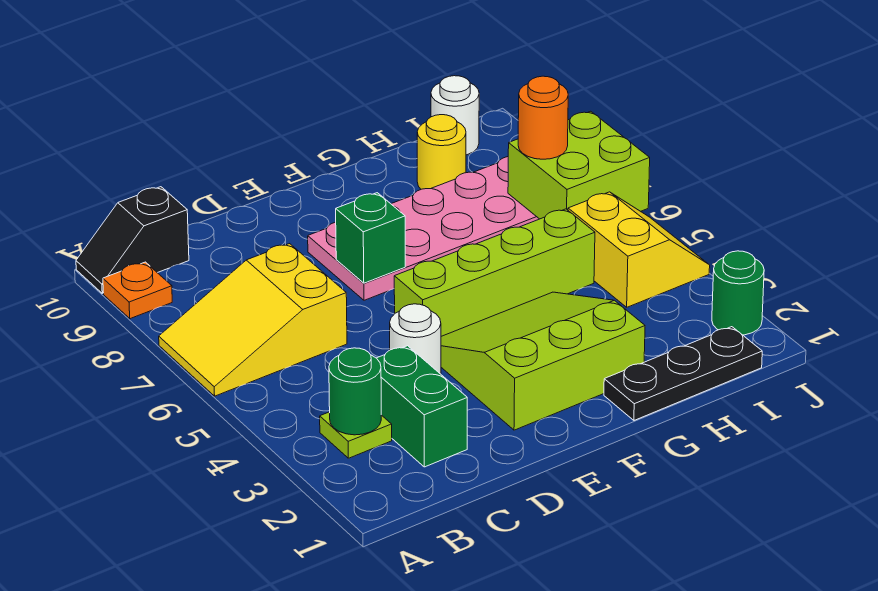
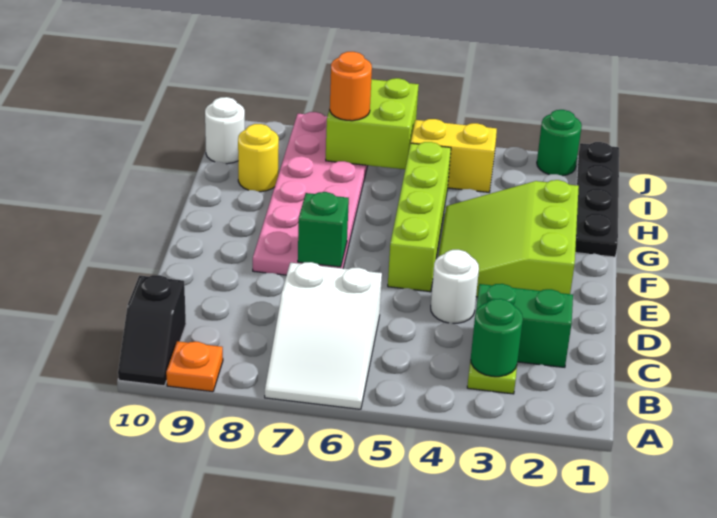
yellow slope A6:C7 level 1 top C -> white slope A6:C7 level 1 top C
black plate G1:I1 level 1 -> black plate G1:J1 level 1

